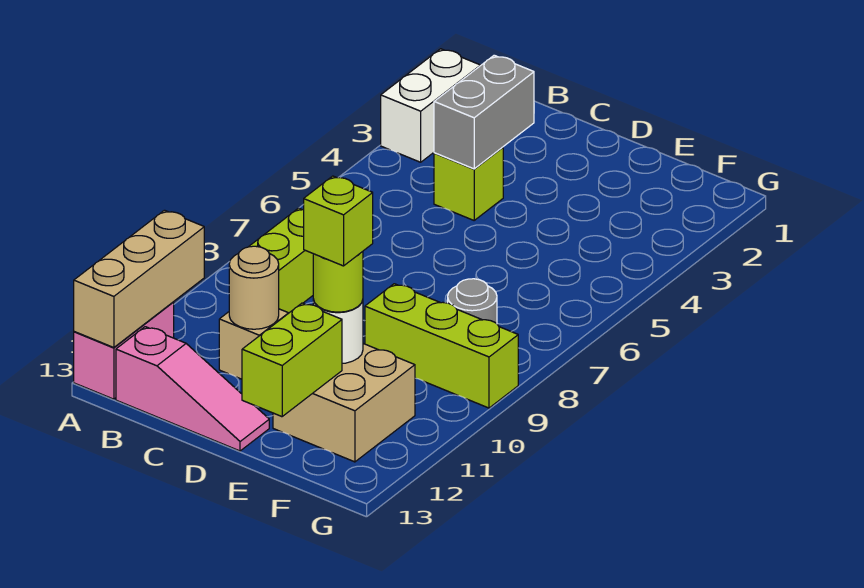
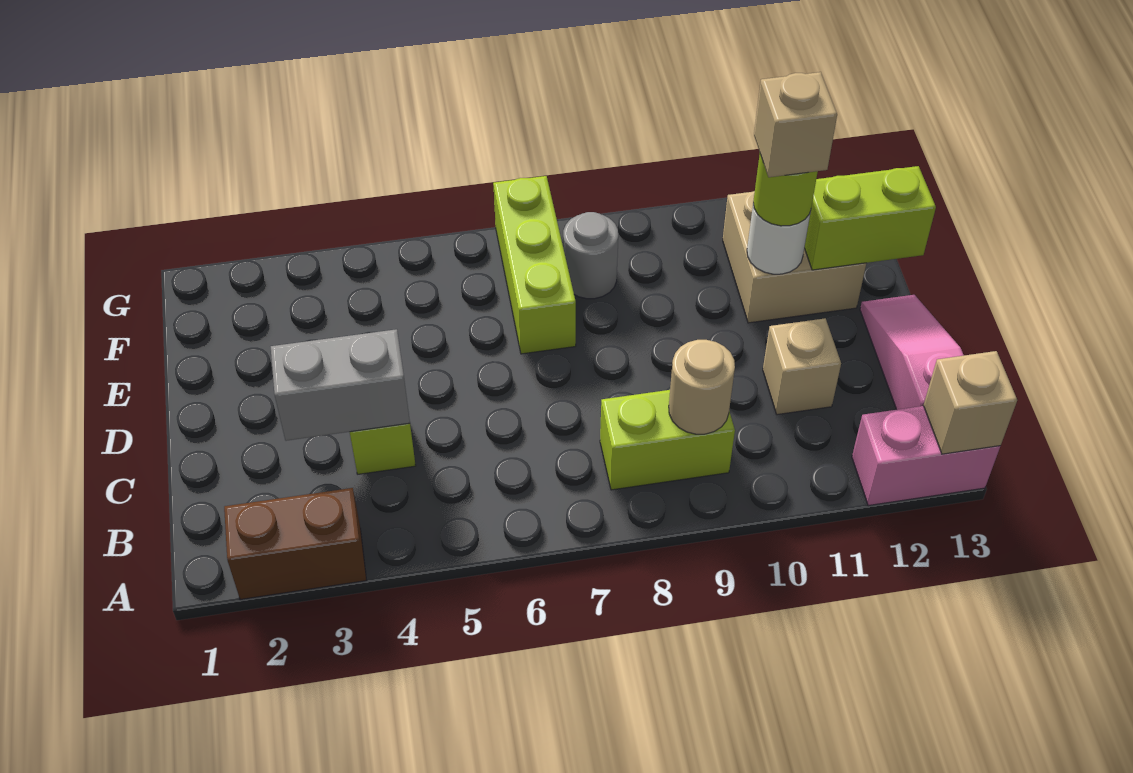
white brick A2:A3 level 1 -> brown brick A2:A3 level 1
tan brick A11:A13 level 2 -> tan brick A13 level 2
tan round brick C11 level 2 -> tan round brick B9 level 2
lime brick E9:G9 level 1 -> lime brick E7:G7 level 1
lime brick E11 level 4 -> tan brick E11 level 4

